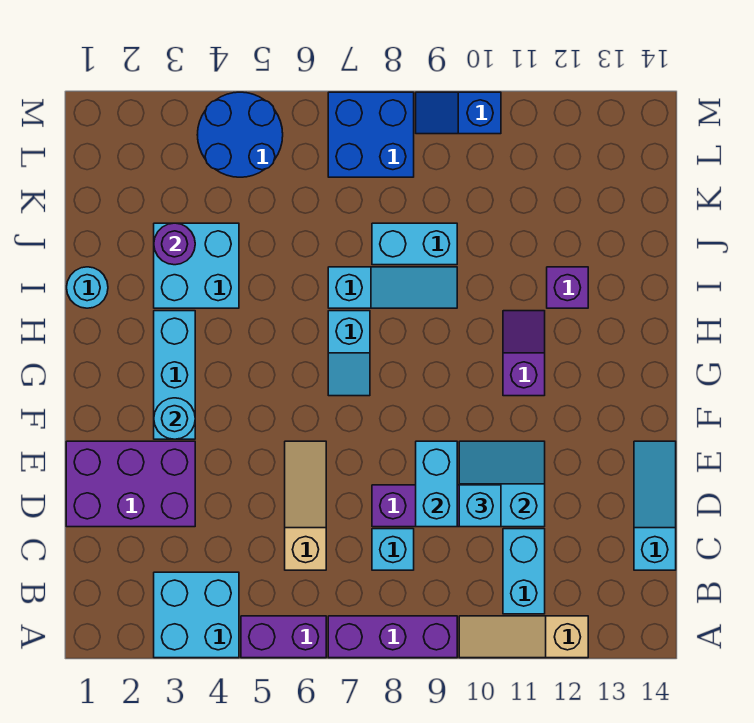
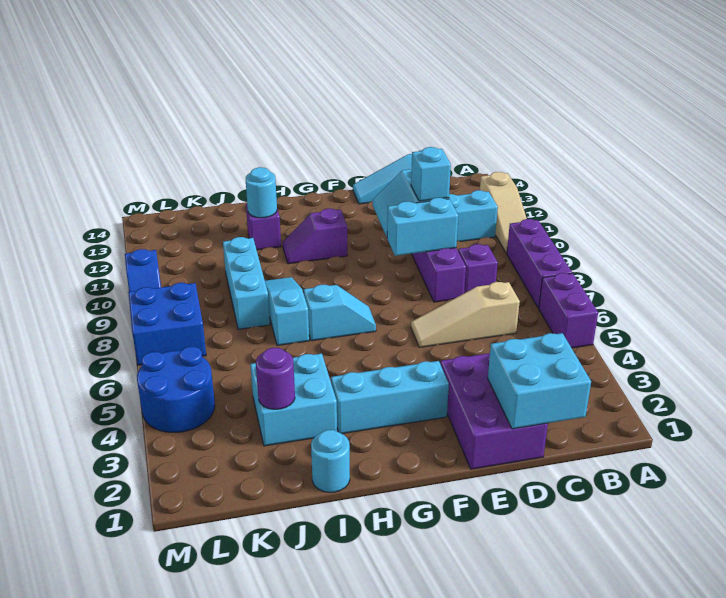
cyan brick A3:B4 level 1 -> cyan brick C1:D2 level 2
cyan brick C8 level 1 -> purple brick C8 level 1
cyan round brick F3 level 2 -> cyan round brick I12 level 2
cyan brick J8:J9 level 1 -> cyan brick J8:J10 level 1

